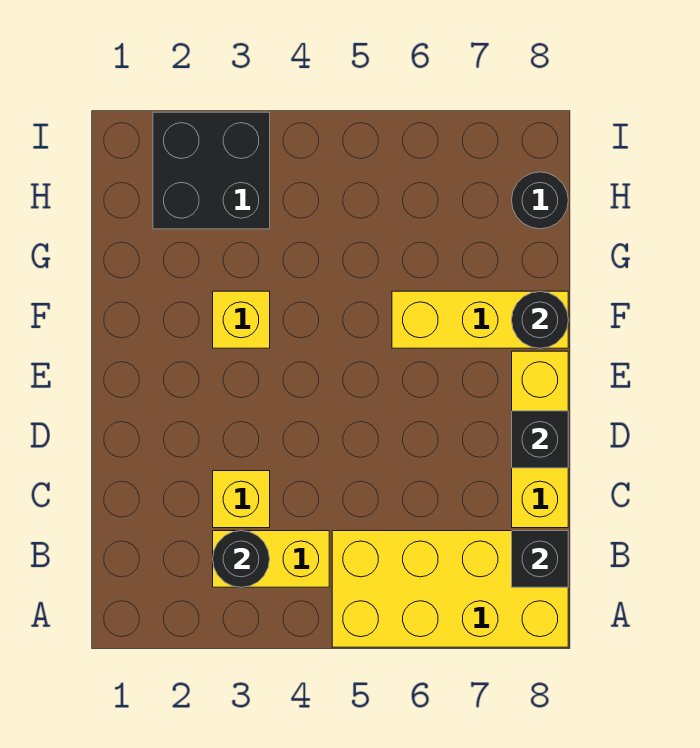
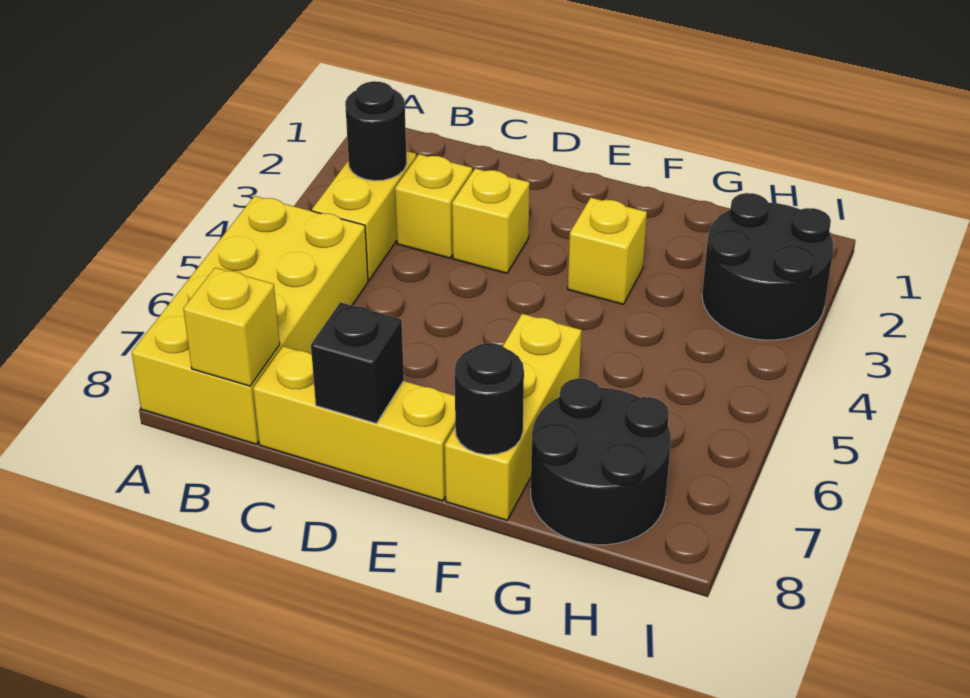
black brick B8 level 2 -> yellow brick B8 level 2
none -> yellow brick D3 level 1
black brick H2:I3 level 1 -> black round brick H2:I3 level 1
black round brick H8 level 1 -> black round brick G7:H8 level 1

